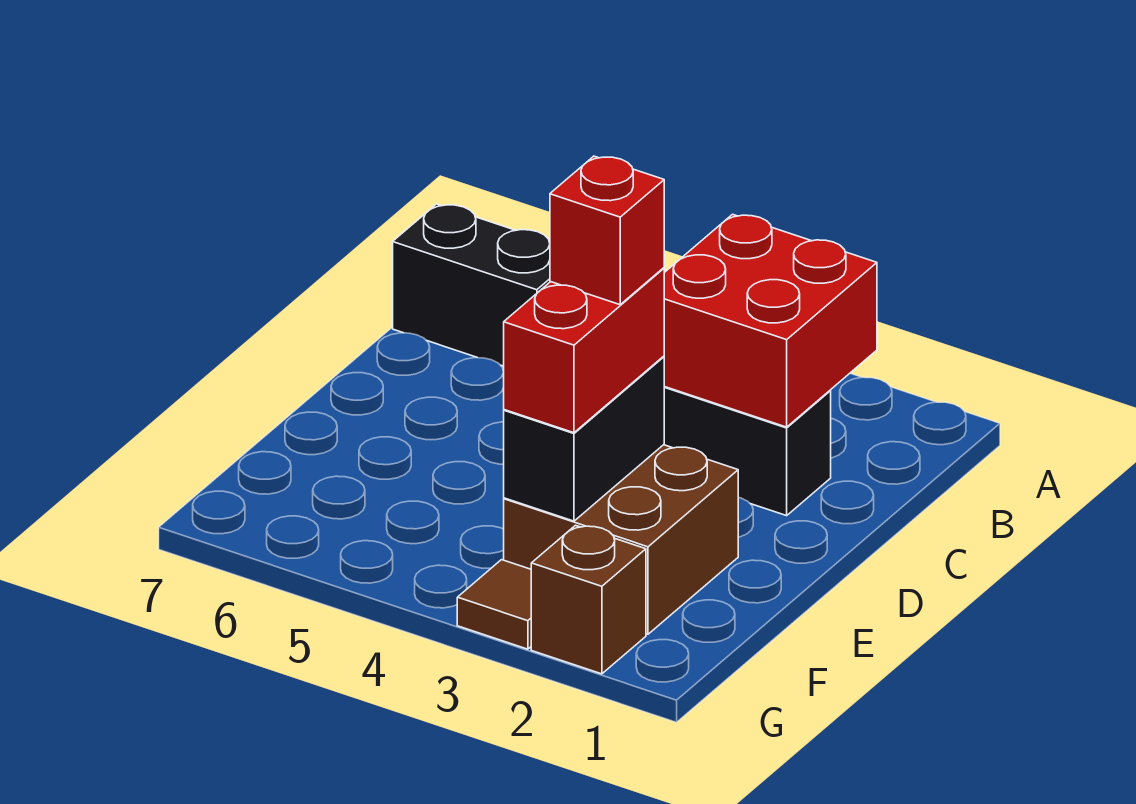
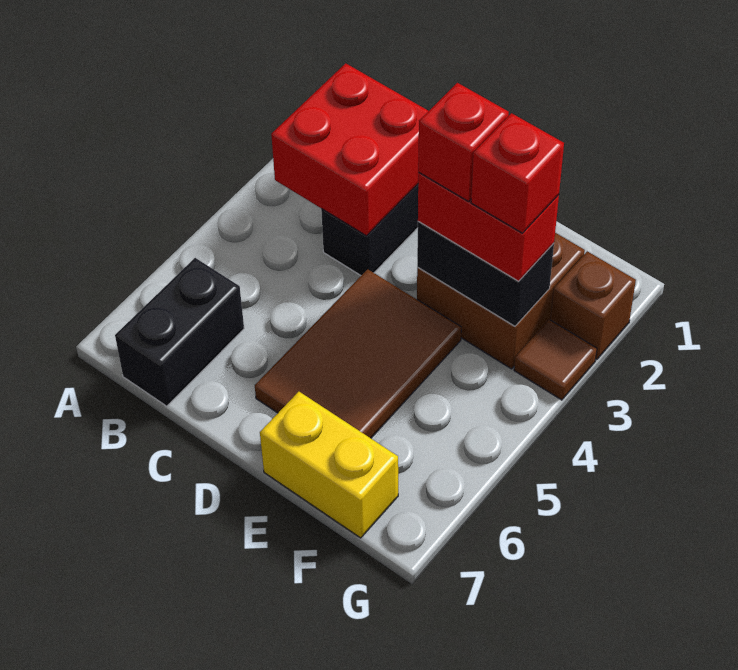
none -> brown tile D4:E6 level 1
none -> yellow brick E7:F7 level 1
none -> red brick F3 level 4

